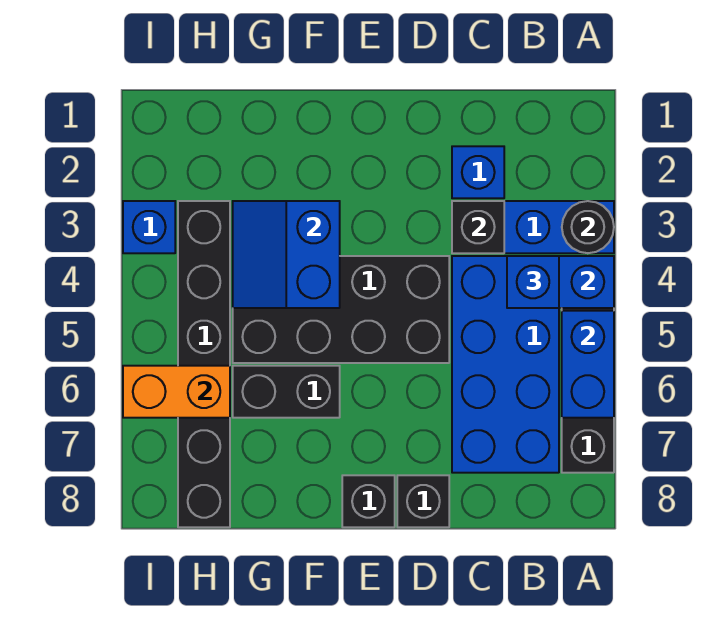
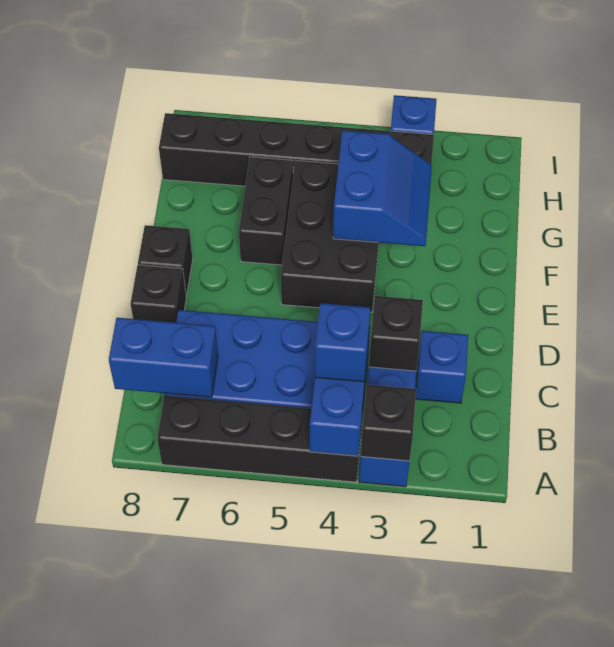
black round brick A3 level 2 -> black brick A3 level 2
blue brick A5:A6 level 2 -> blue brick B7:B8 level 2
black brick D4:G5 level 1 -> black brick E4:G5 level 1
blue slope F3:G4 level 2 top F -> blue slope F3:G4 level 2 top 4
orange brick H6:I6 level 2 -> none

